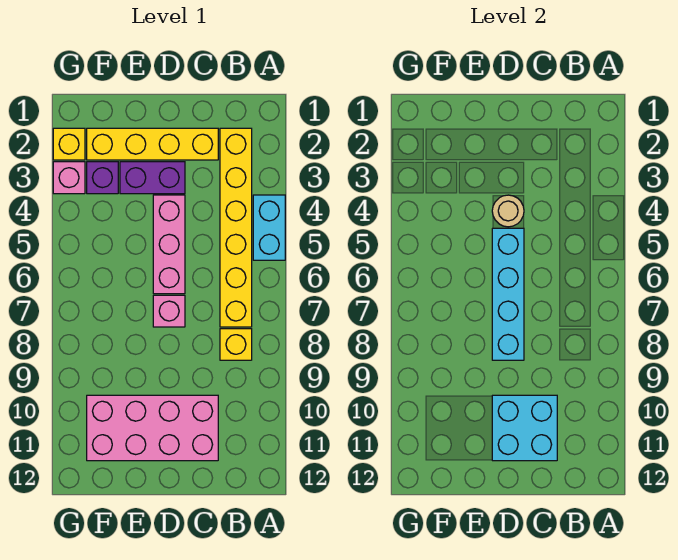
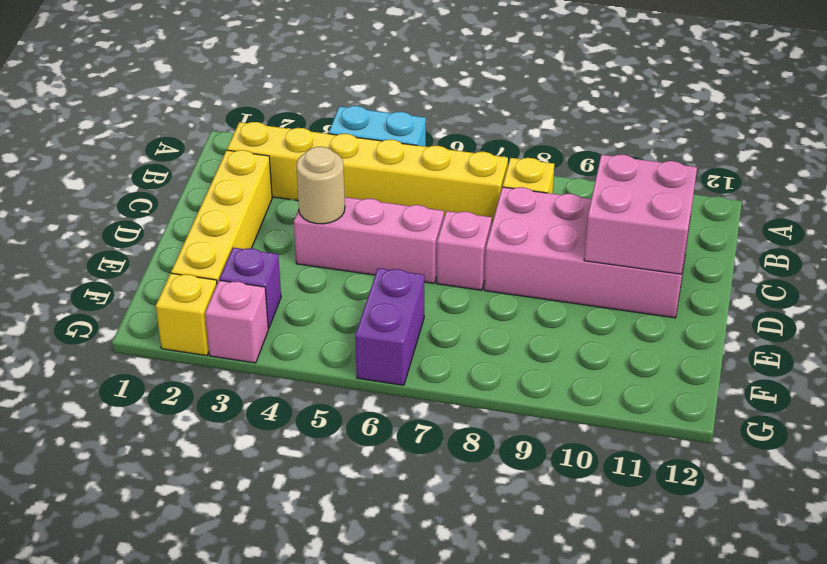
pink brick C10:F11 level 1 -> pink brick C8:D11 level 1
cyan brick C10:D11 level 2 -> pink brick C10:D11 level 2
purple brick D3:E3 level 1 -> purple brick F6:G6 level 1
cyan brick D5:D8 level 2 -> none

